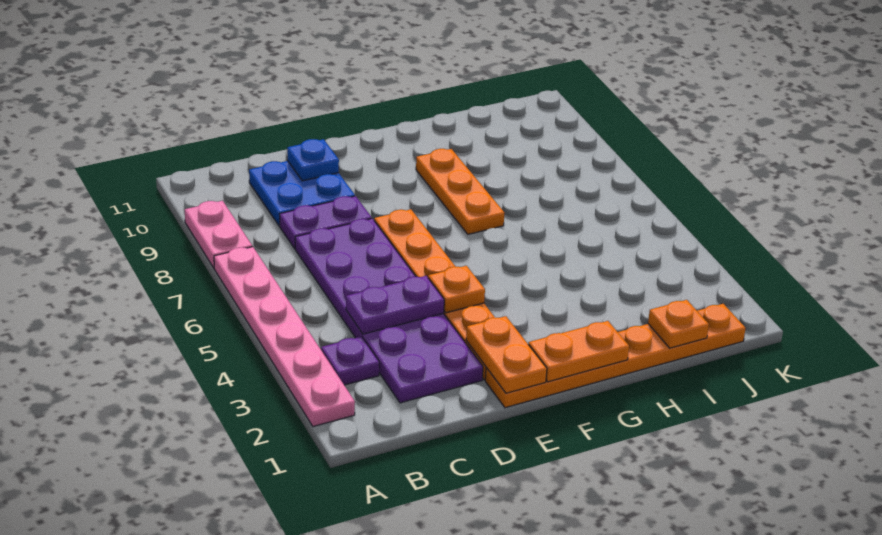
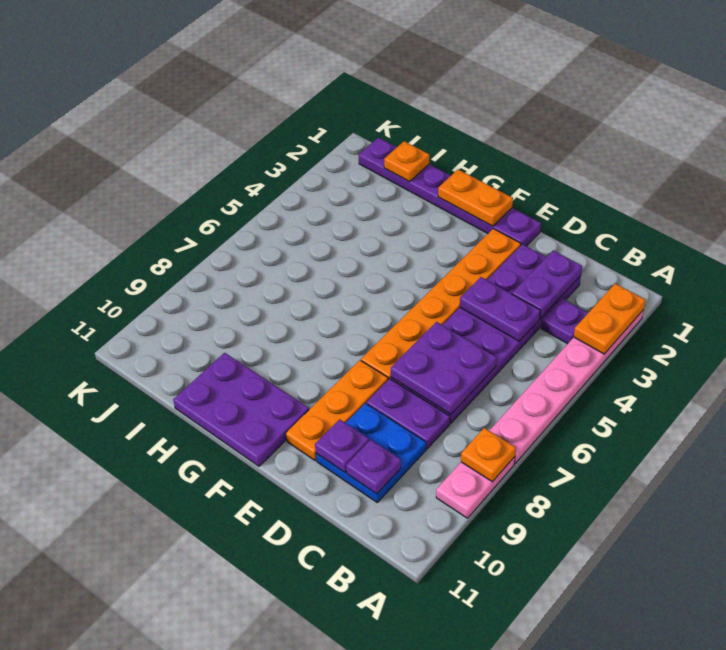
none -> purple plate C2:C3 level 2
none -> purple plate C6:D7 level 2
none -> purple plate C10 level 2
blue plate D10 level 2 -> purple plate D10 level 2
orange plate E1:J1 level 1 -> purple plate E1:J1 level 1
orange plate E1:E2 level 2 -> orange plate A2:A3 level 2
orange plate E4 level 2 -> orange plate A8 level 2
none -> purple plate F10:H11 level 1
orange plate G7:G9 level 1 -> orange plate E8:E10 level 1

